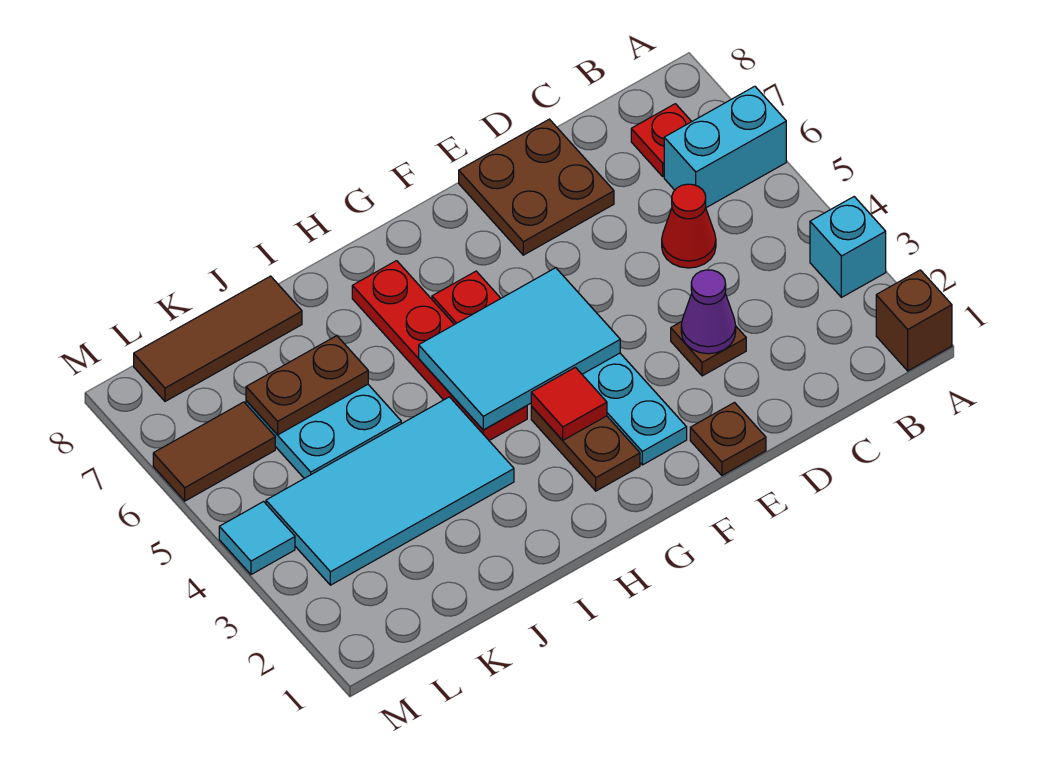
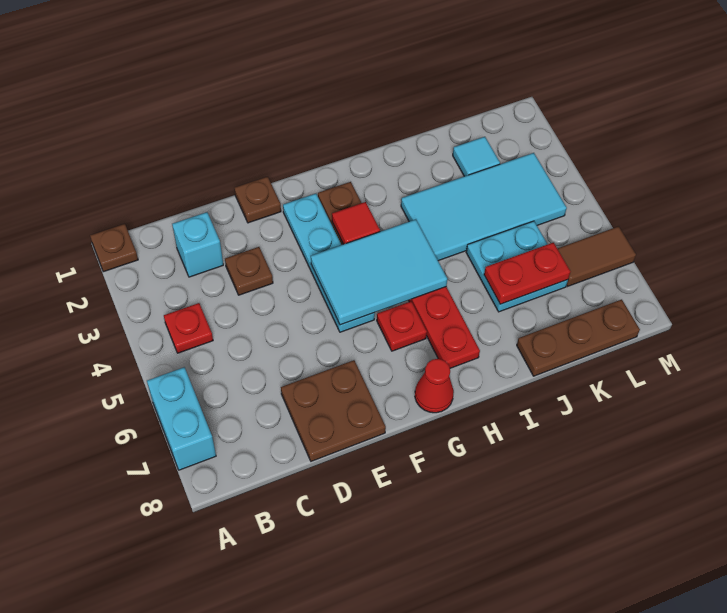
brown brick A1 level 1 -> brown plate A1 level 1
cyan brick A3 level 1 -> cyan brick C2 level 1
cyan brick A6:B6 level 1 -> cyan brick A6:A7 level 1
red plate B7 level 1 -> red plate B4 level 1
red cone C5 level 1 -> red cone G8 level 1
purple cone D3 level 2 -> none
brown plate J6:K6 level 2 -> red plate J6:K6 level 2
brown tile J8:L8 level 1 -> brown plate J8:L8 level 1
cyan tile M4 level 1 -> cyan tile K2 level 1

